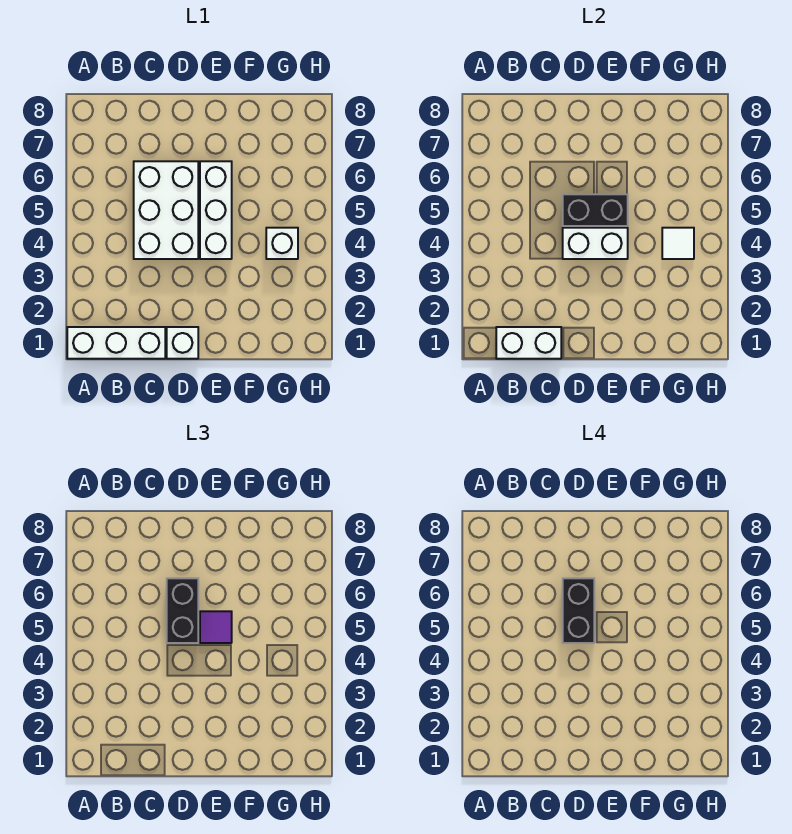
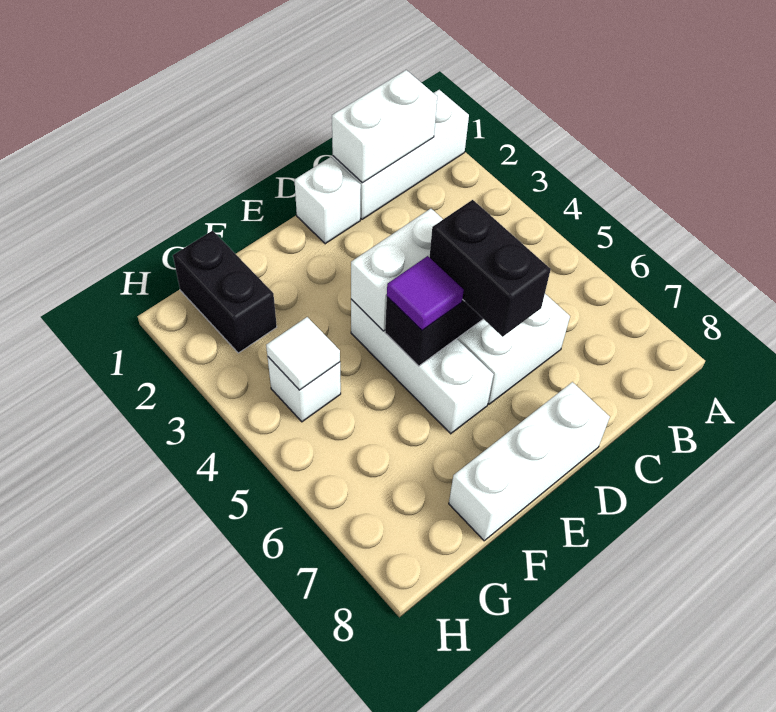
black brick D5:D6 level 4 -> black brick G1:G2 level 1
none -> white brick D8:F8 level 1

